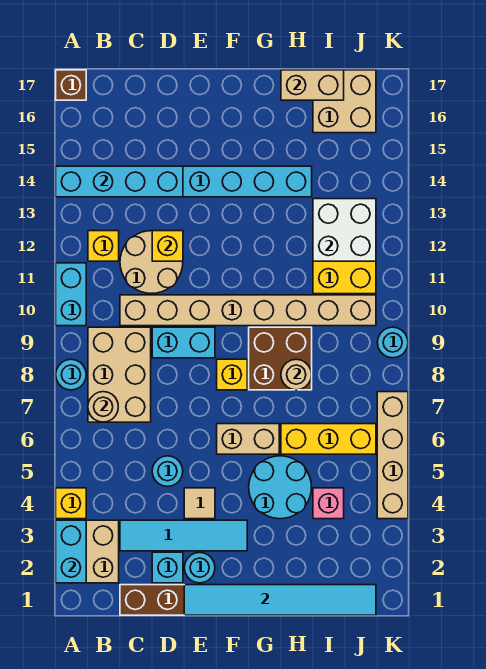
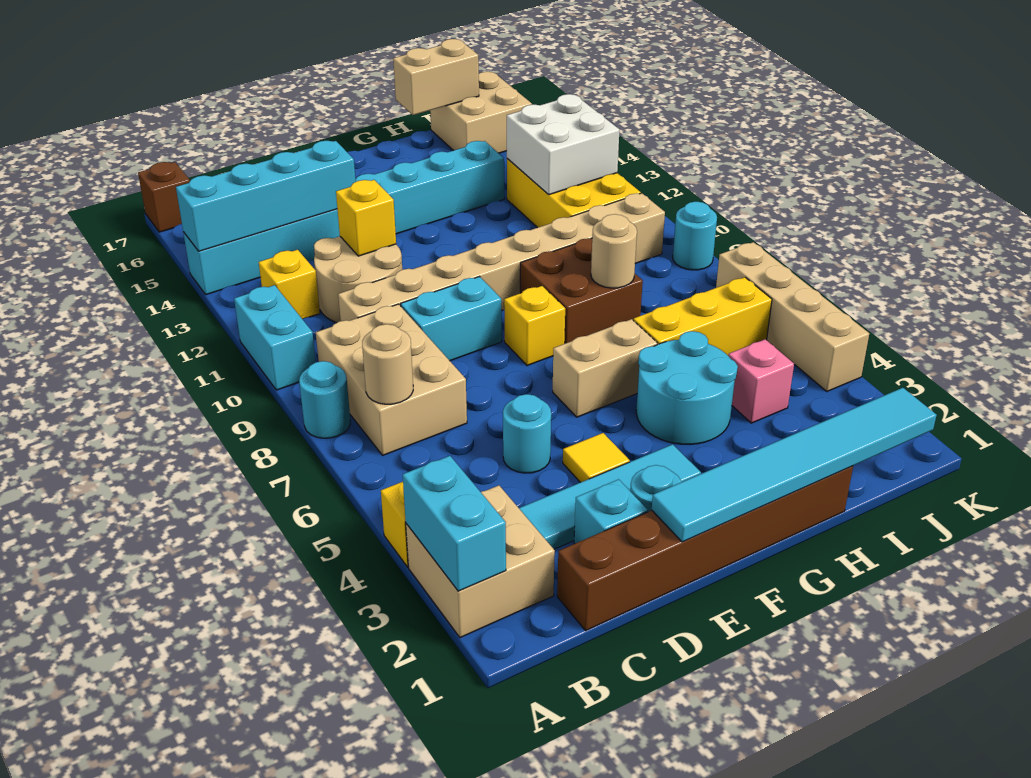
tan tile E4 level 1 -> yellow tile E4 level 1

